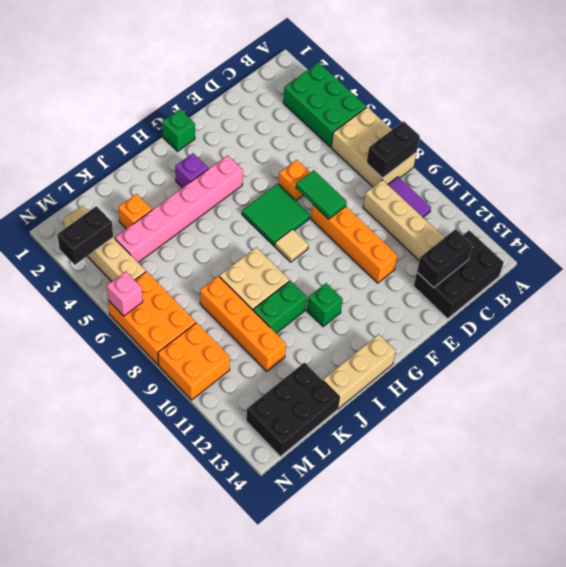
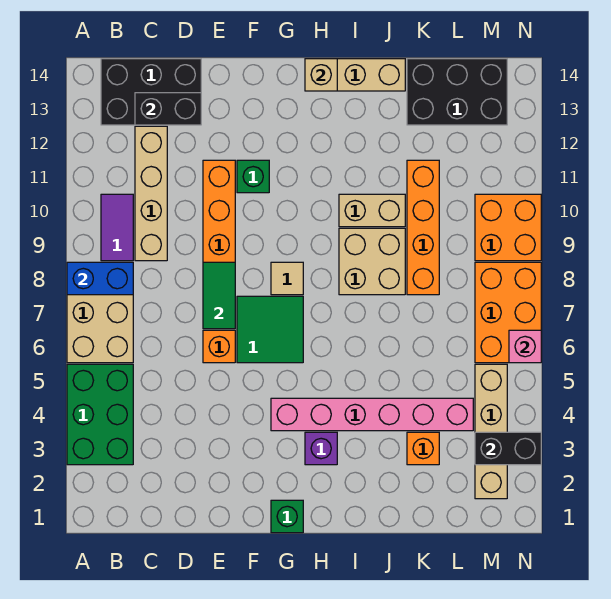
black brick A8:B8 level 2 -> blue brick A8:B8 level 2
green brick H11 level 1 -> green brick F11 level 1
none -> tan brick H14 level 2
green brick I10:J10 level 1 -> tan brick I10:J10 level 1

